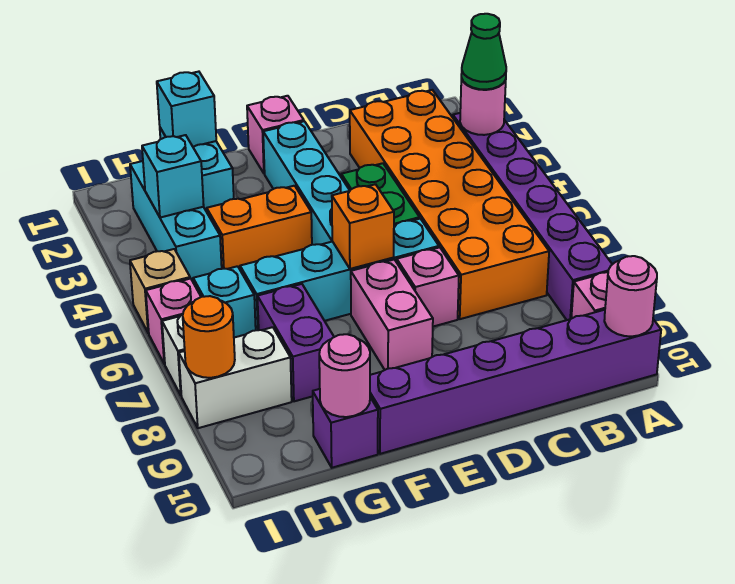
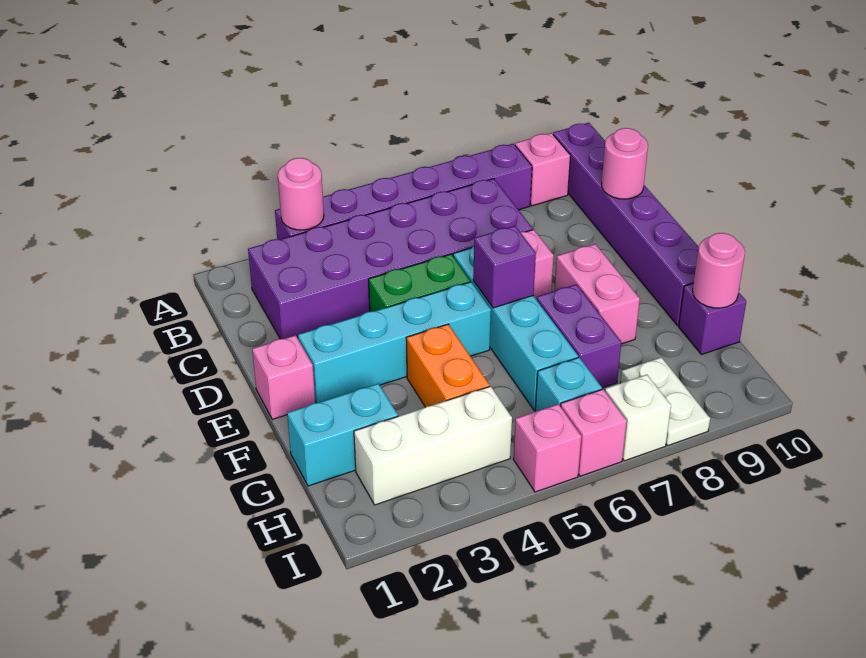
green cone A3 level 3 -> none
pink round brick A10 level 2 -> pink round brick C10 level 2
orange brick B2:C7 level 1 -> purple brick B2:C7 level 1
orange brick E6 level 2 -> purple brick E6 level 2
pink brick E7:E8 level 1 -> pink brick E8:F8 level 1
cyan brick G1 level 2 -> none
purple brick G7:G8 level 1 -> purple brick F7:G7 level 1
cyan brick H2:H4 level 1 -> white brick H2:H4 level 1
cyan brick H3 level 2 -> none
white brick H8:I8 level 1 -> white plate H8:I8 level 1
tan brick I5 level 1 -> pink brick I5 level 1
orange round brick I8 level 2 -> none

